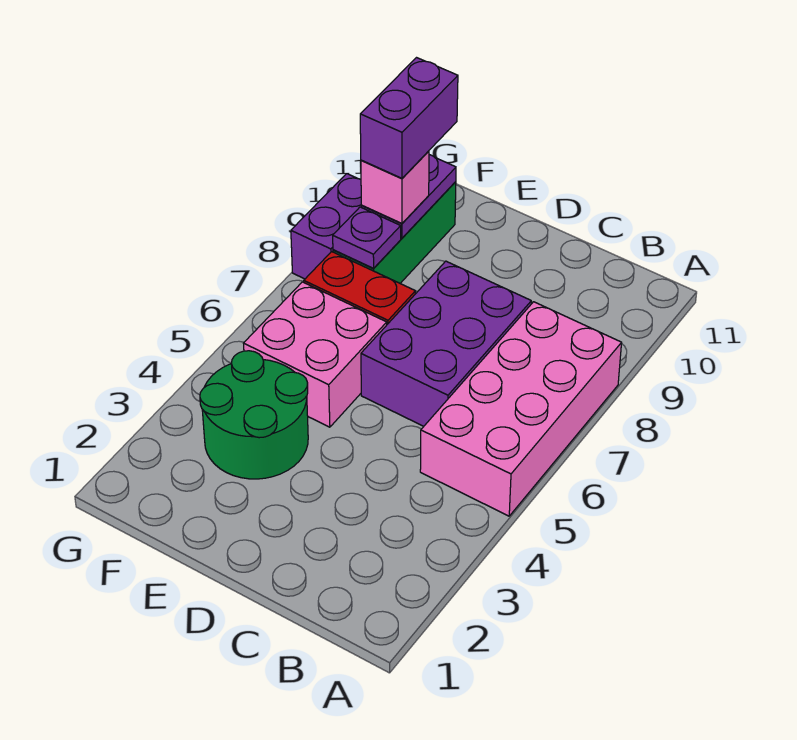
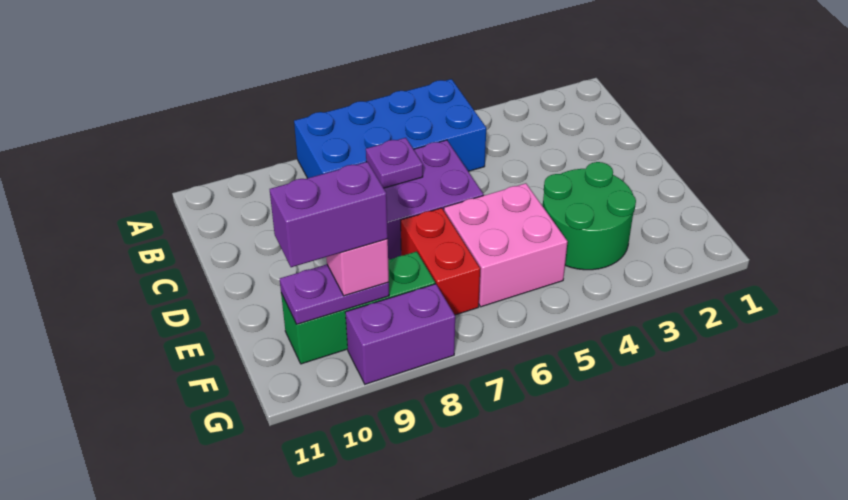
pink brick A5:B8 level 1 -> blue brick A5:B8 level 1
purple plate F8 level 2 -> purple plate C7 level 2

